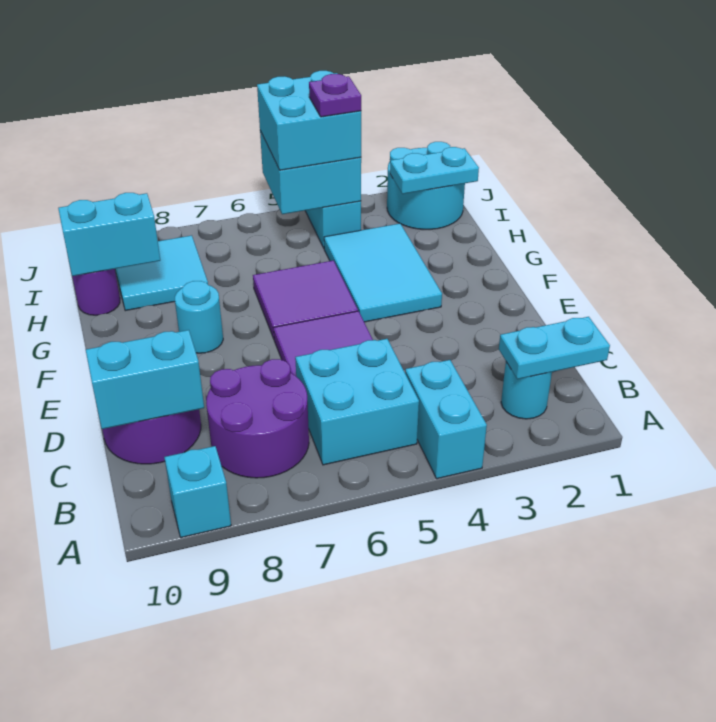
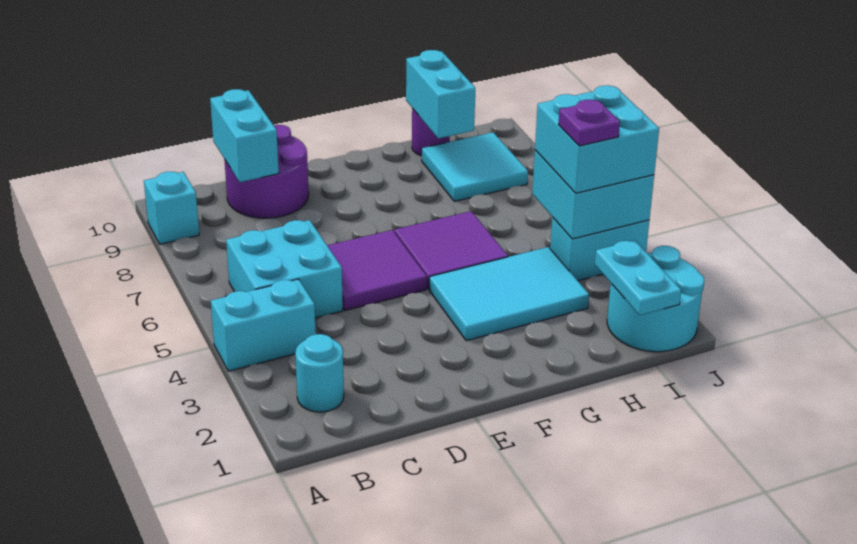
cyan plate B1:B2 level 2 -> none
purple round brick B7:C8 level 1 -> none
cyan round brick F8 level 1 -> none

